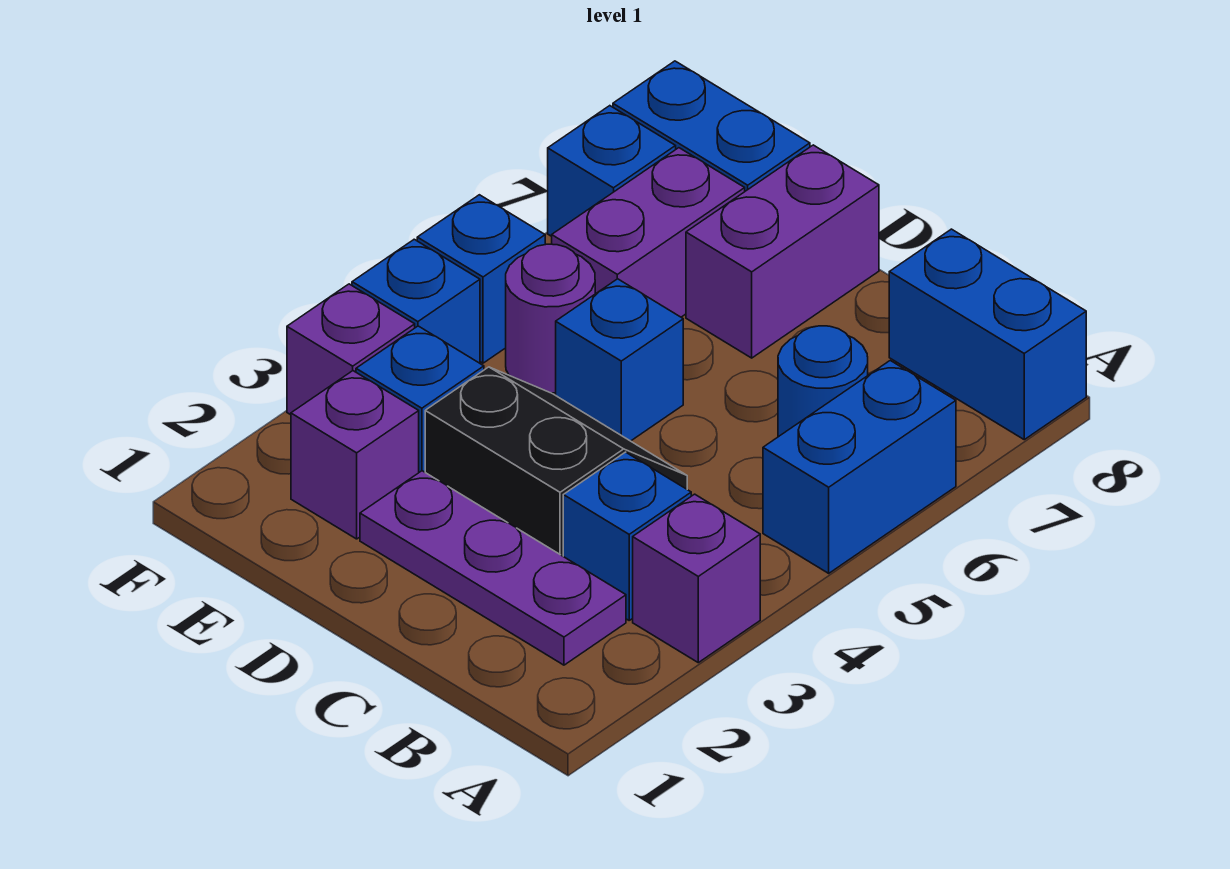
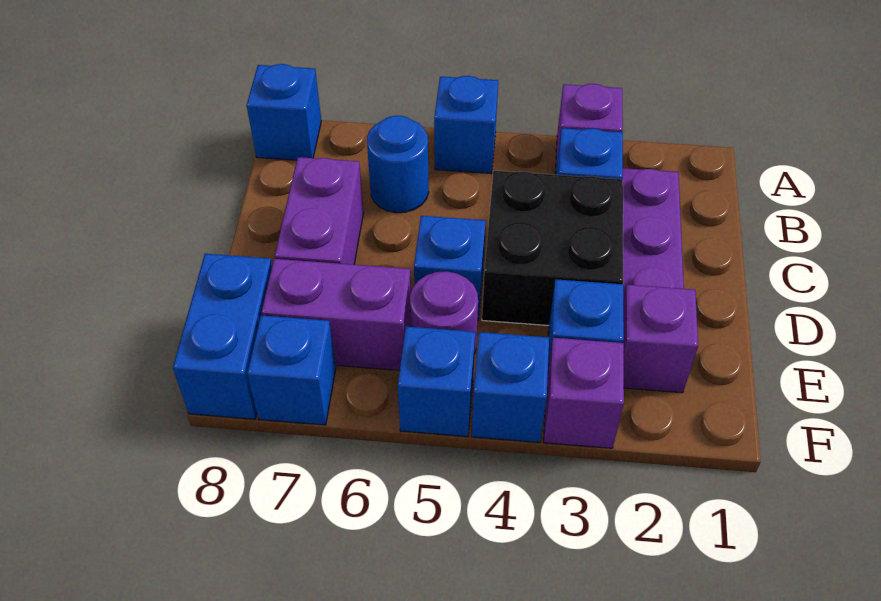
blue brick A5:A6 level 1 -> blue brick A5 level 1
blue brick A8:B8 level 1 -> blue brick A8 level 1
black slope C3:D4 level 1 top 3 -> black brick C3:D4 level 1
purple brick D7:D8 level 1 -> purple brick C7:D7 level 1

